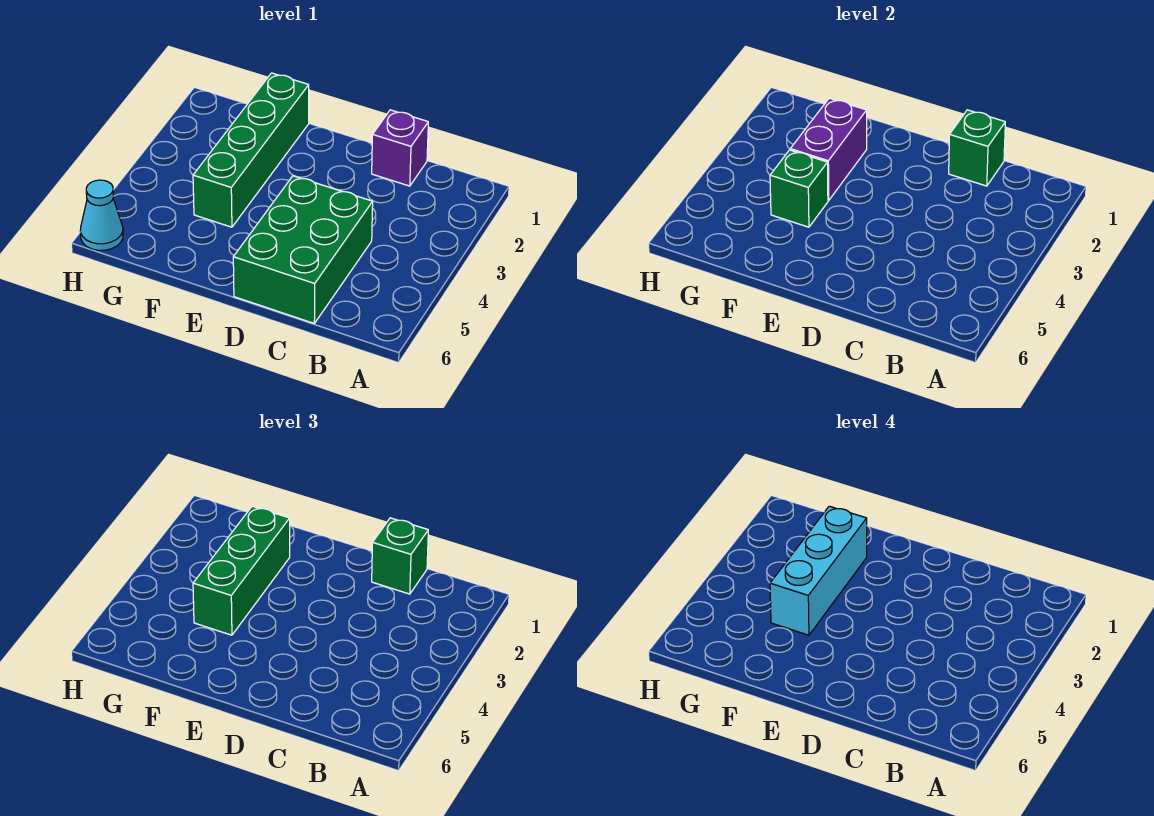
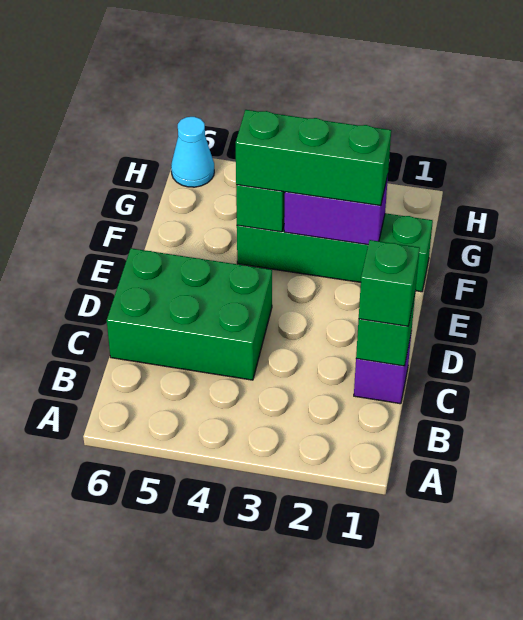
cyan brick F2:F4 level 4 -> none

